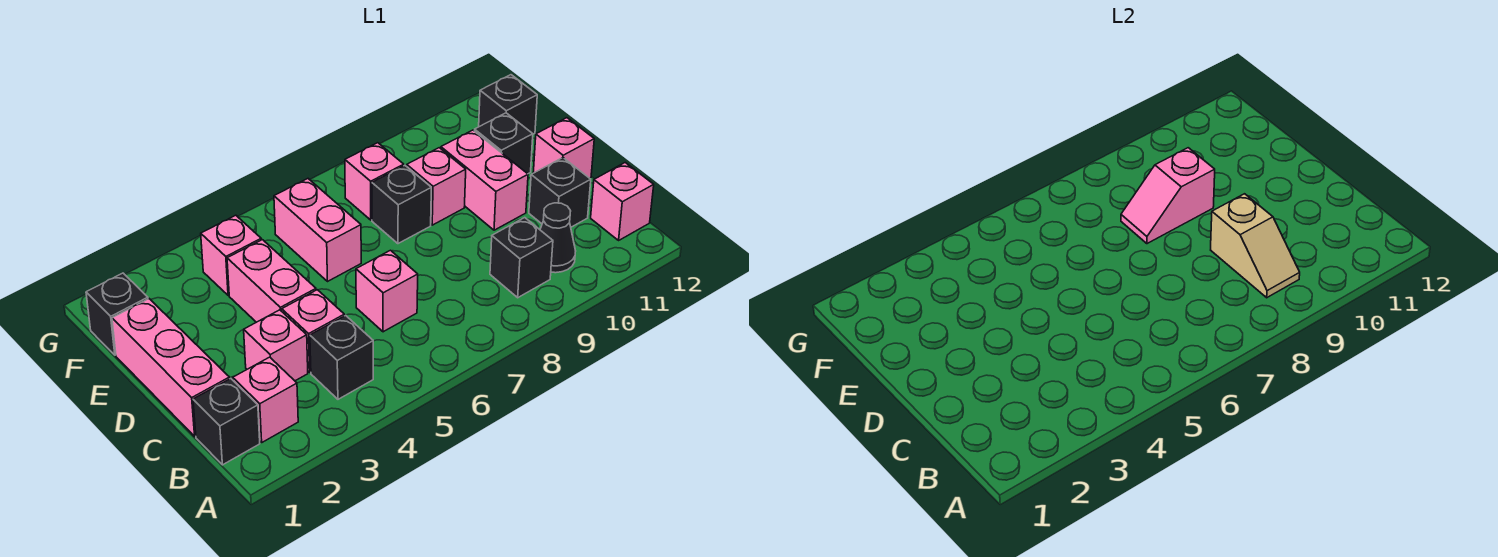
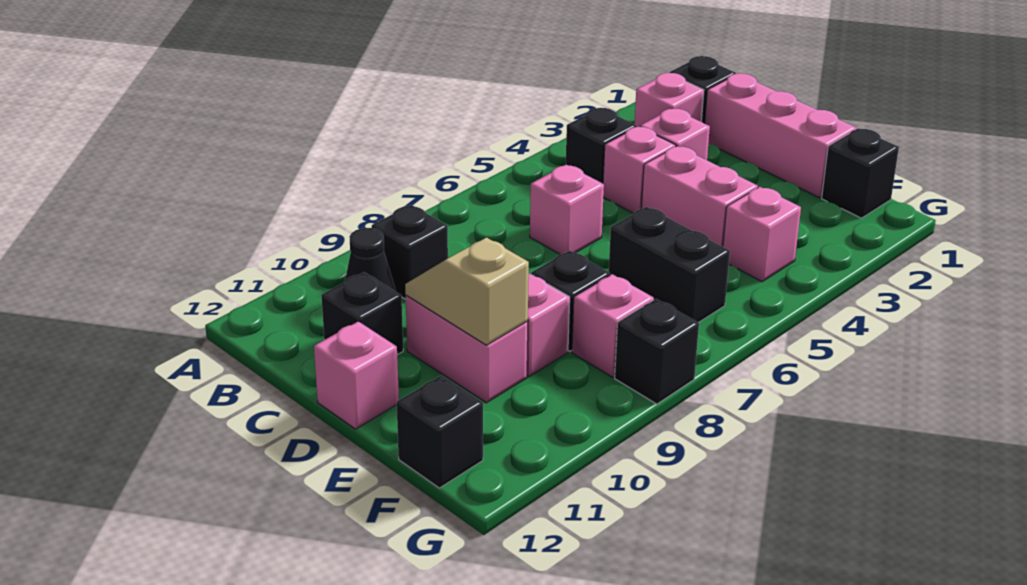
tan slope B9:C9 level 2 top C -> tan slope D10:E10 level 2 top E
pink brick B12 level 1 -> none
pink brick E6:F6 level 1 -> black brick E6:F6 level 1
pink slope E8:E9 level 2 top 9 -> none
black brick E11 level 1 -> black brick G8 level 1

